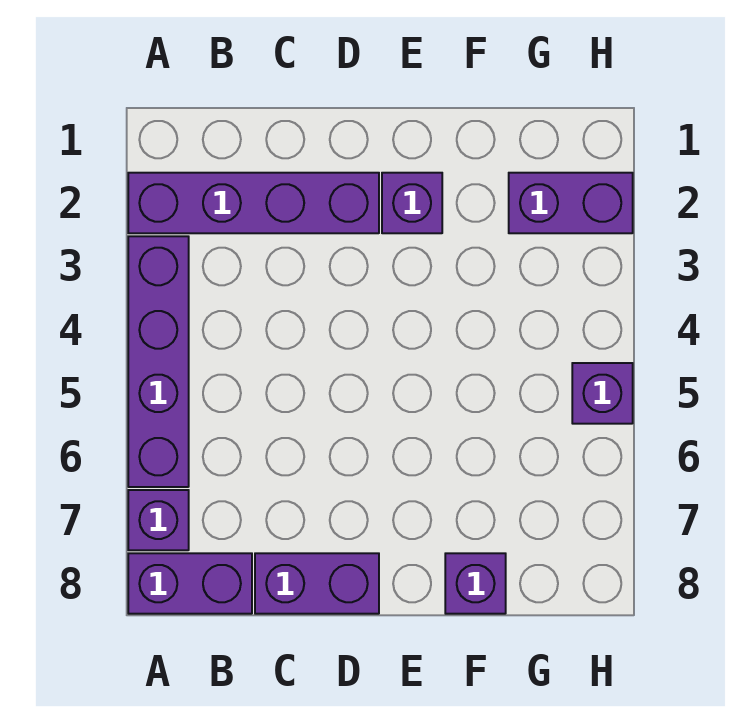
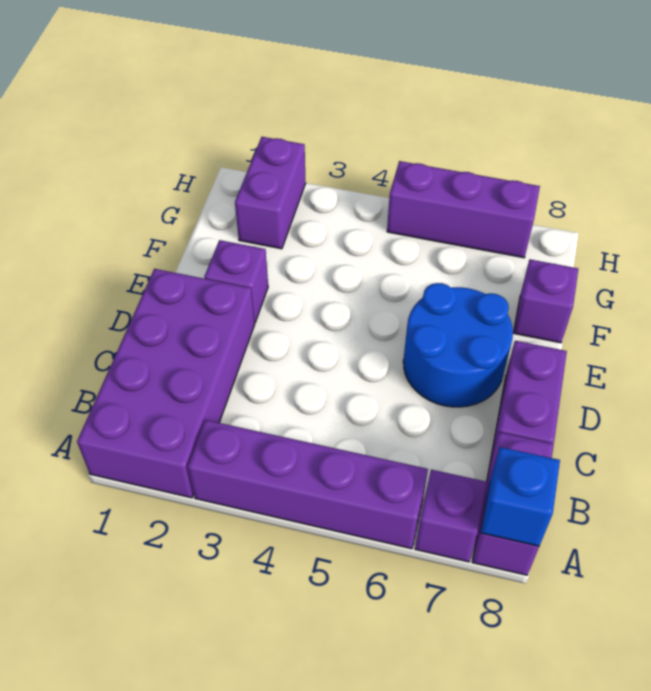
purple brick A2:D2 level 1 -> purple brick A1:D2 level 1
none -> blue brick A8 level 2
none -> blue round brick D6:E7 level 1
purple brick H5 level 1 -> purple brick H5:H7 level 1

